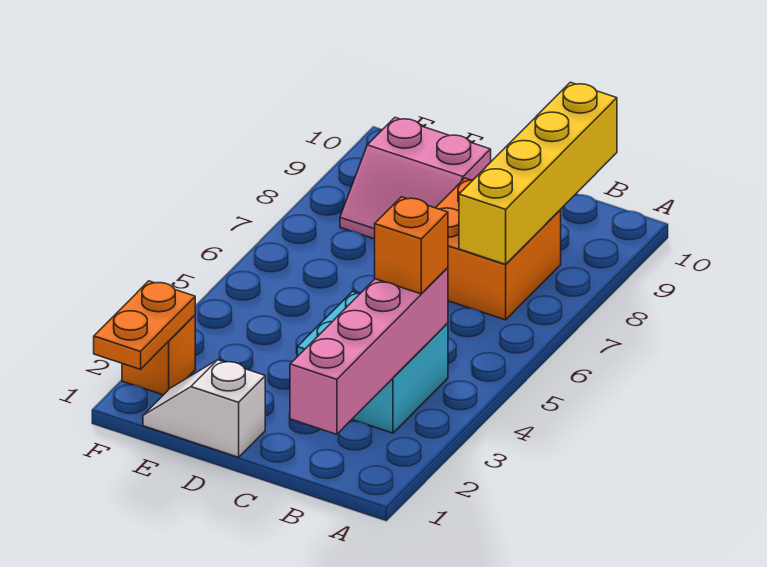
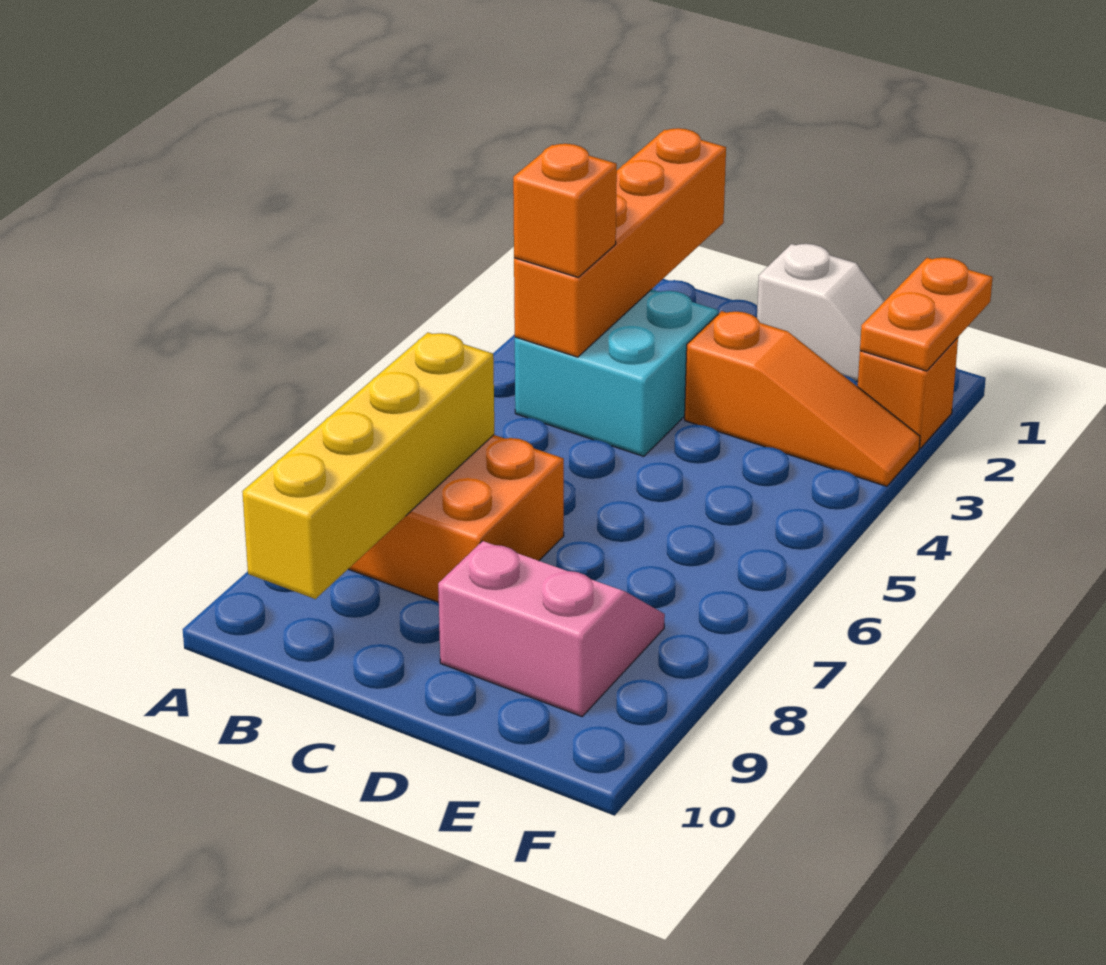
pink brick B1:B4 level 2 -> orange brick B1:B4 level 2
none -> orange slope D3:F3 level 1 top D

